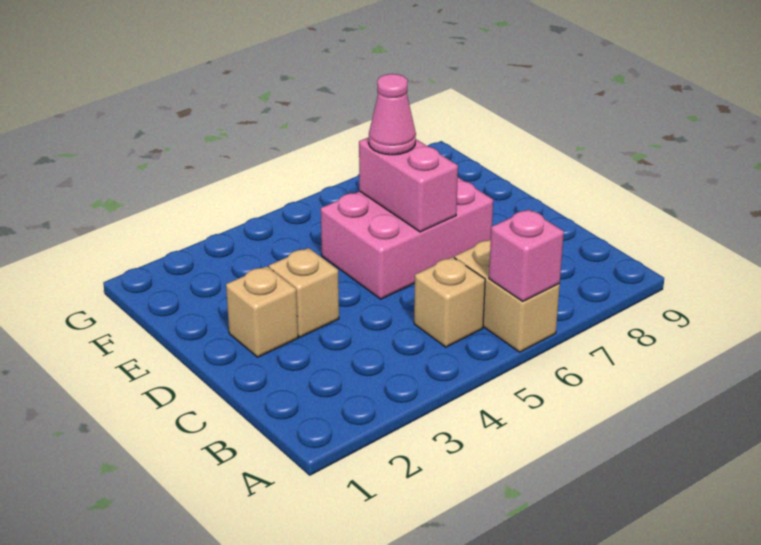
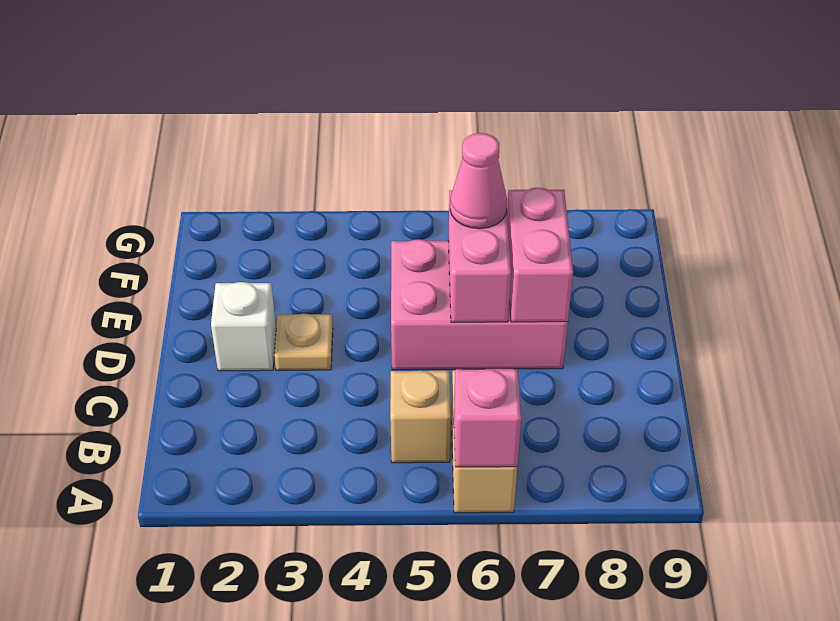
tan brick D2 level 1 -> white brick D2 level 1
tan brick D3 level 1 -> tan plate D3 level 1
none -> pink brick D7:E7 level 2

